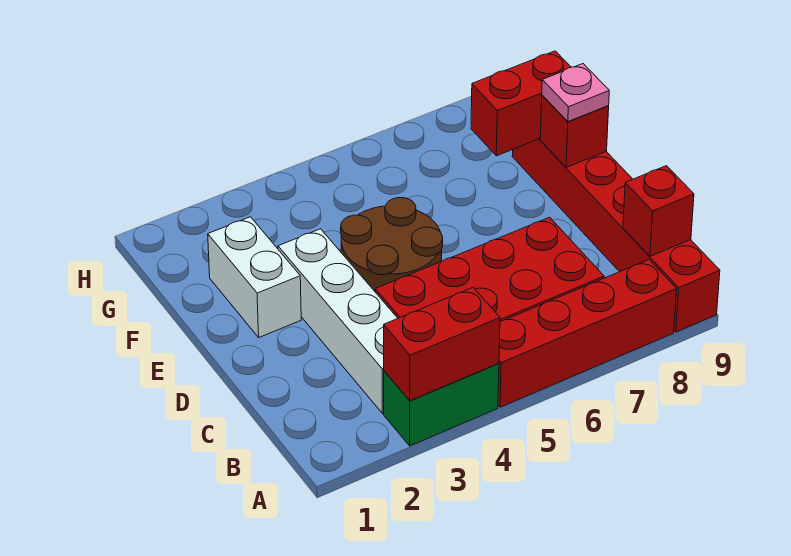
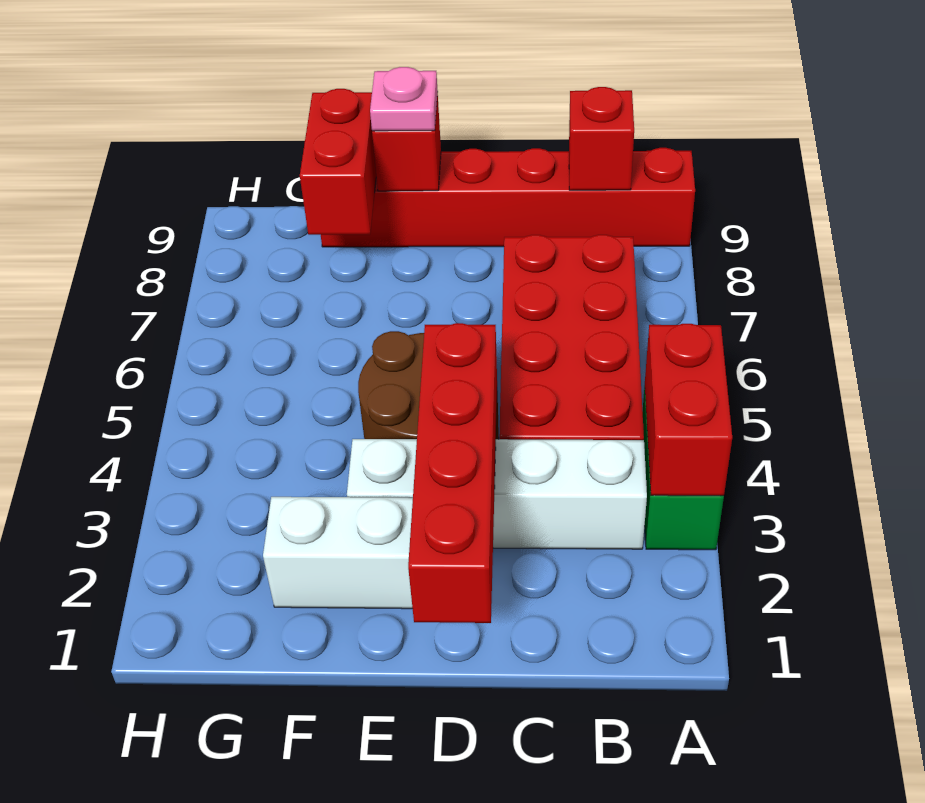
red brick A5:A8 level 1 -> red brick D1:D4 level 2

